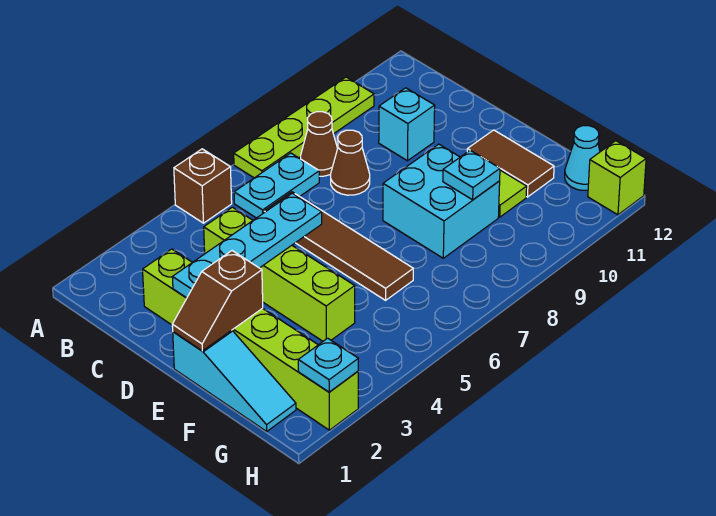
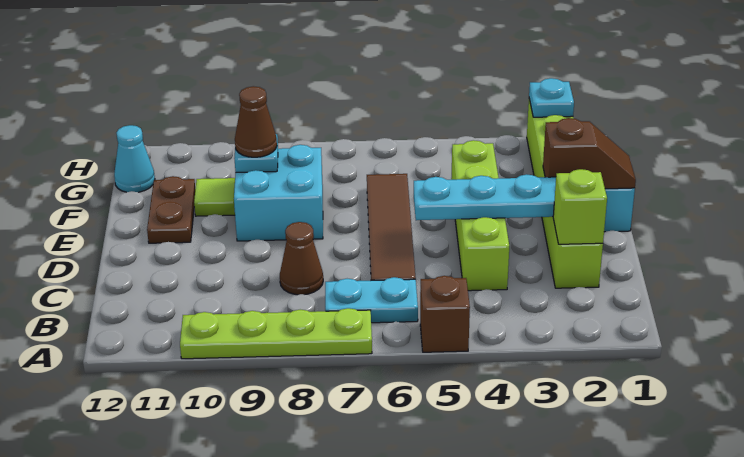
brown cone B8 level 1 -> brown cone F9 level 3
cyan brick C10 level 1 -> none
brown tile E11:F11 level 1 -> brown plate E11:F11 level 1
lime brick H12 level 1 -> lime brick C2 level 2

